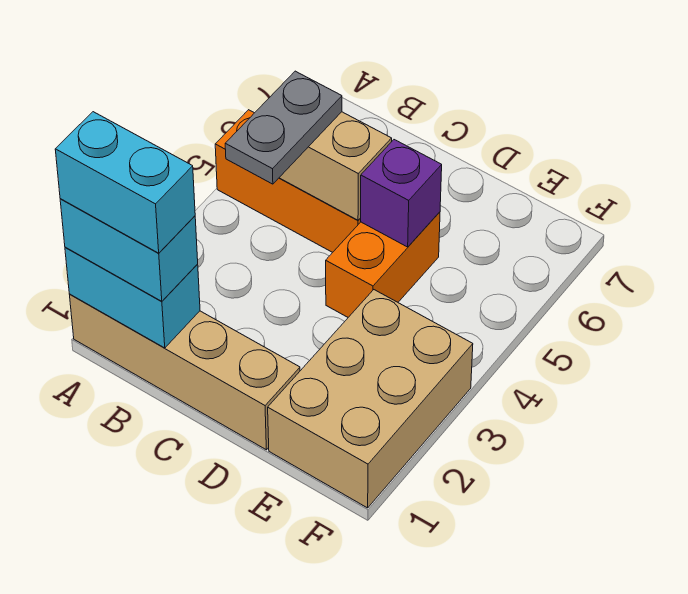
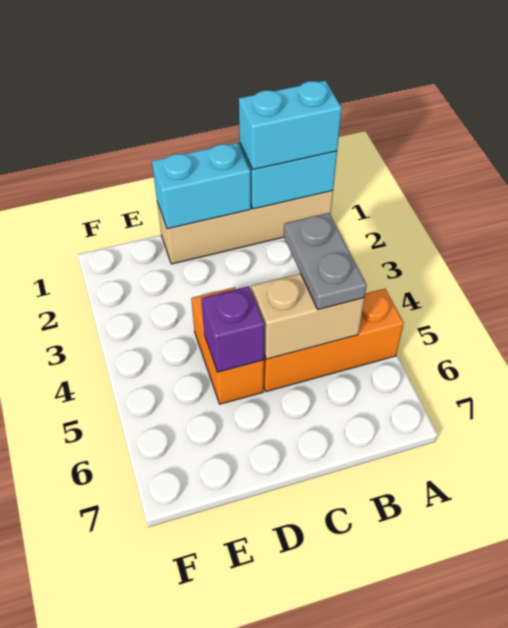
cyan brick A1:B1 level 4 -> cyan brick C1:D1 level 2
tan brick E1:F3 level 1 -> none

